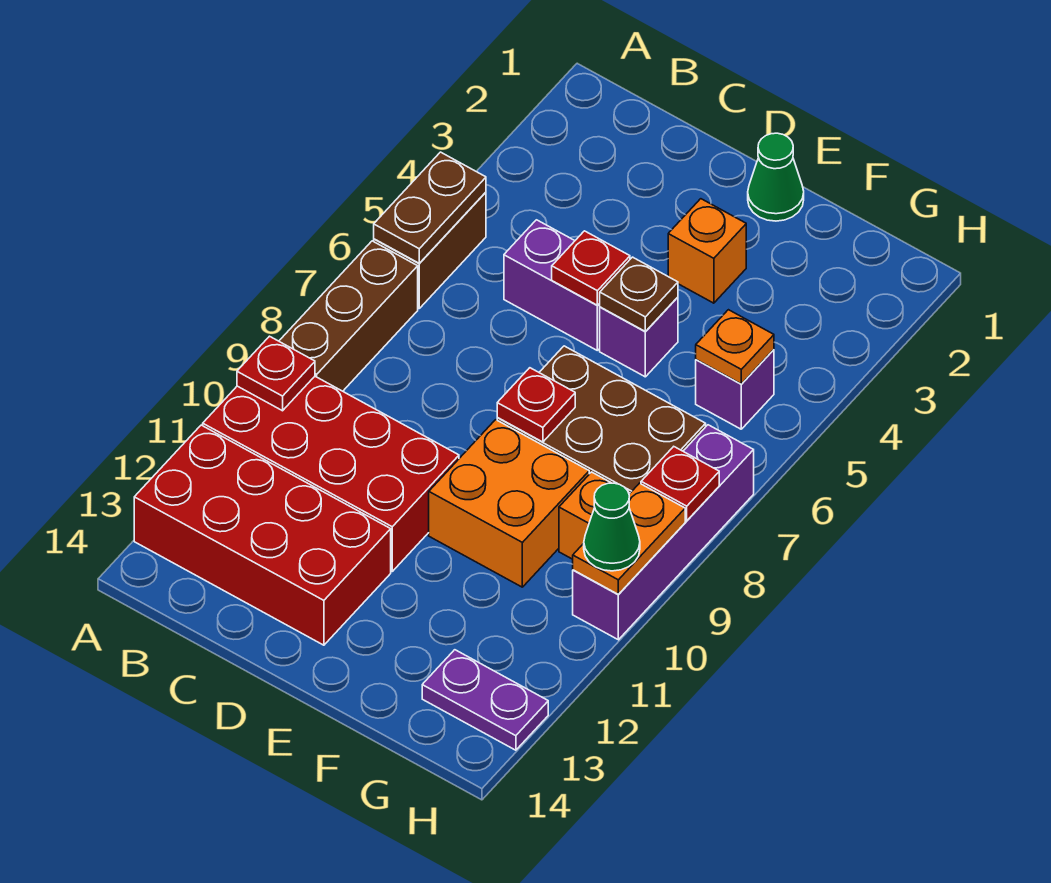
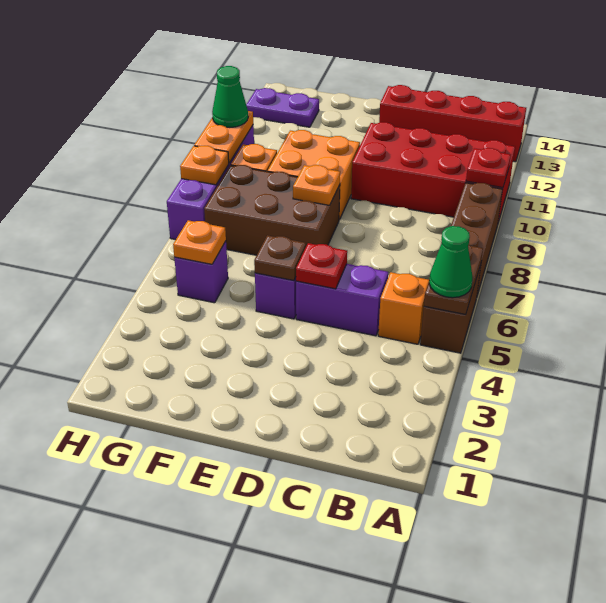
red brick A12:D13 level 1 -> red brick A13:D13 level 1
green cone E1 level 1 -> green cone A5 level 3
orange brick E3 level 1 -> orange brick B5 level 1
red plate E8 level 2 -> orange plate E8 level 2
red plate H8 level 2 -> orange plate H8 level 2

